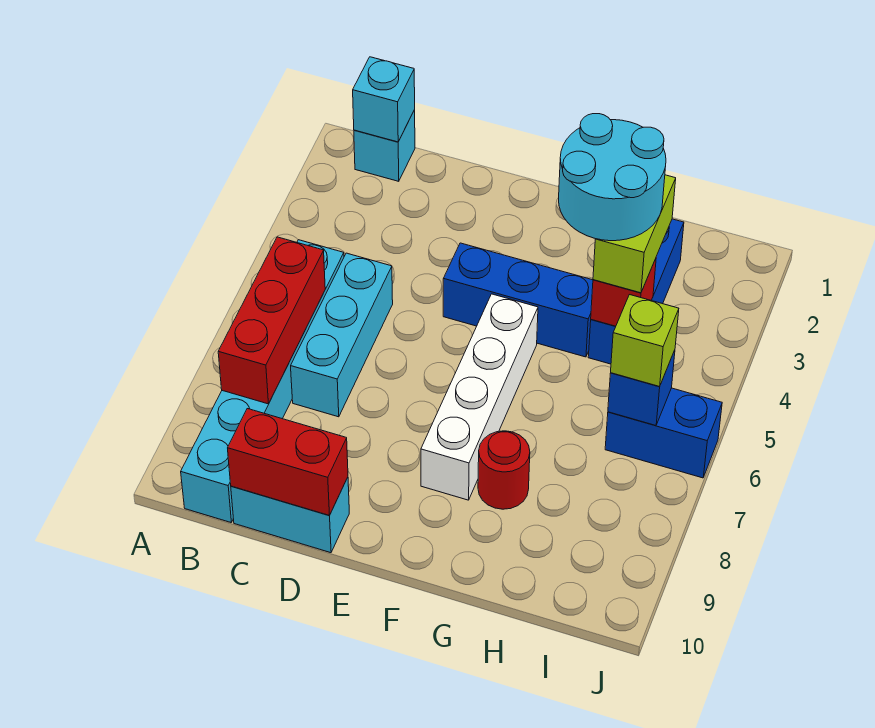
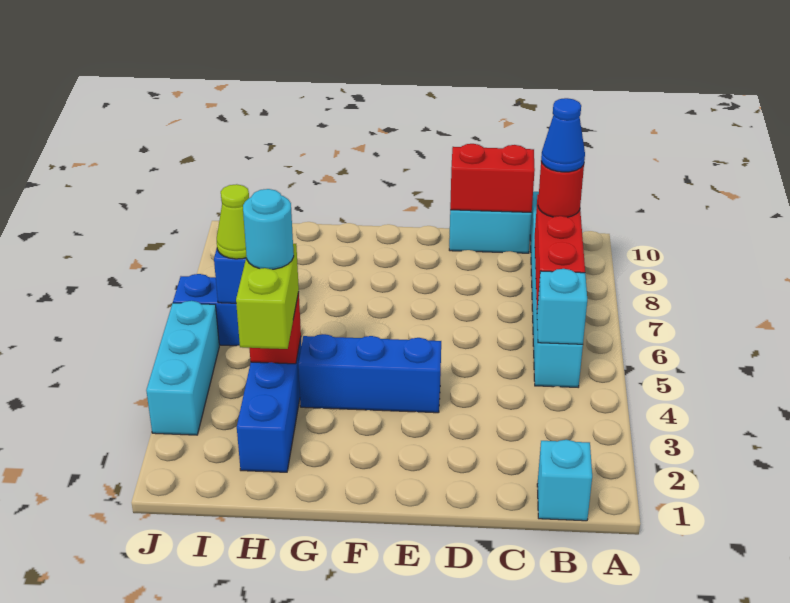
cyan brick B1 level 2 -> cyan brick B5 level 2
none -> blue cone B8 level 4
cyan brick C5:C7 level 1 -> cyan brick J3:J5 level 1
white brick F5:F8 level 1 -> none
cyan round brick G3:H4 level 4 -> cyan round brick H4 level 4
red round brick G8 level 1 -> red round brick B8 level 3
lime brick I6 level 3 -> lime cone I6 level 3

